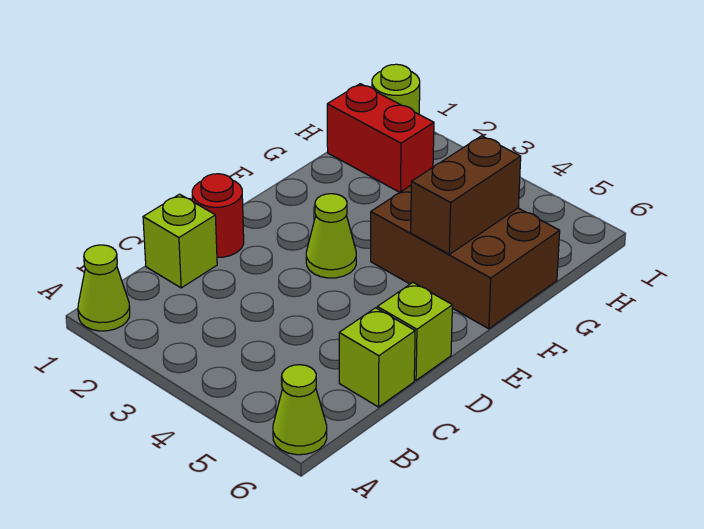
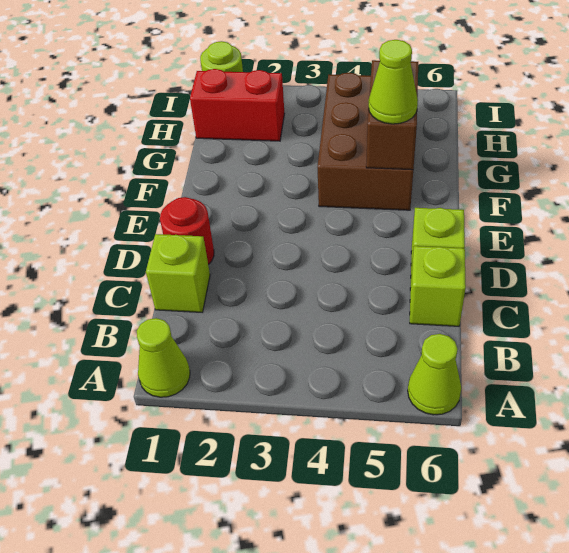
lime cone E3 level 1 -> lime cone F5 level 3
brown brick F4:G6 level 1 -> brown brick F4:H5 level 1

